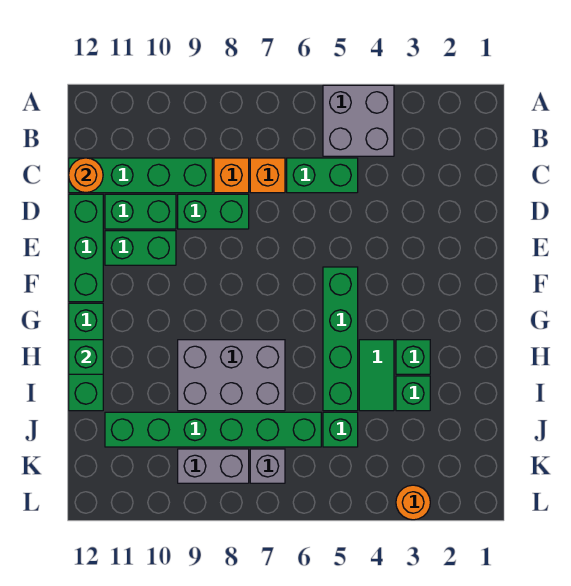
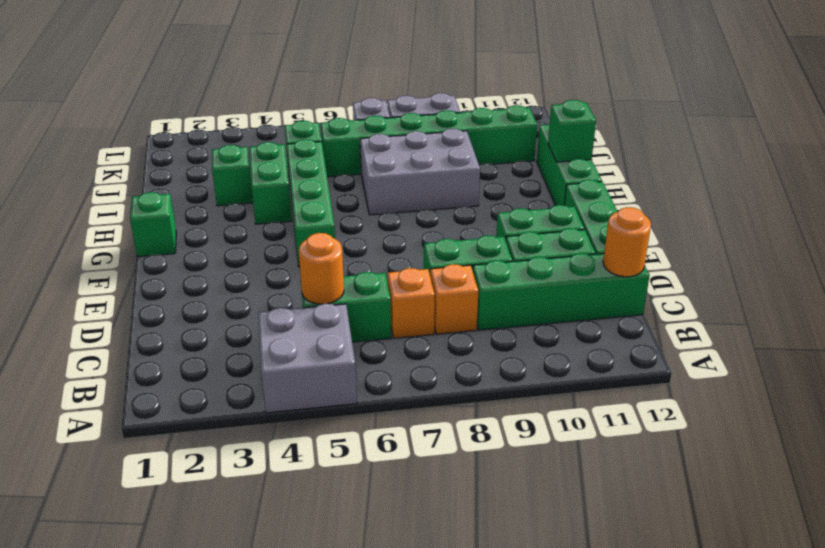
green brick H3 level 1 -> green brick G1 level 1
green tile H4:I4 level 1 -> green brick H4:I4 level 1
orange round brick L3 level 1 -> orange round brick C5 level 2

